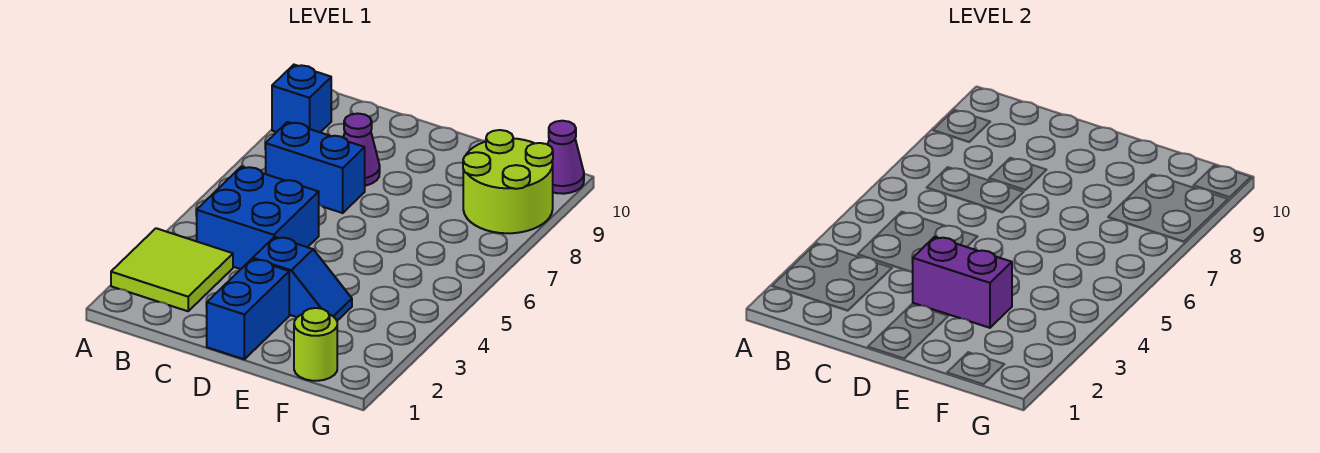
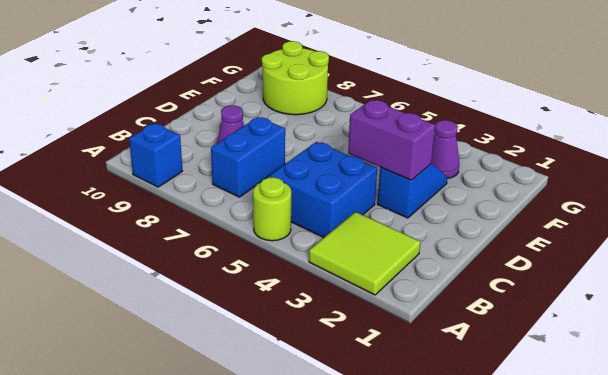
blue brick D1:D2 level 1 -> none
purple brick D3:E3 level 2 -> purple brick D3:D4 level 2
lime round brick F1 level 1 -> lime round brick A5 level 1
purple cone G10 level 1 -> purple cone F3 level 1

